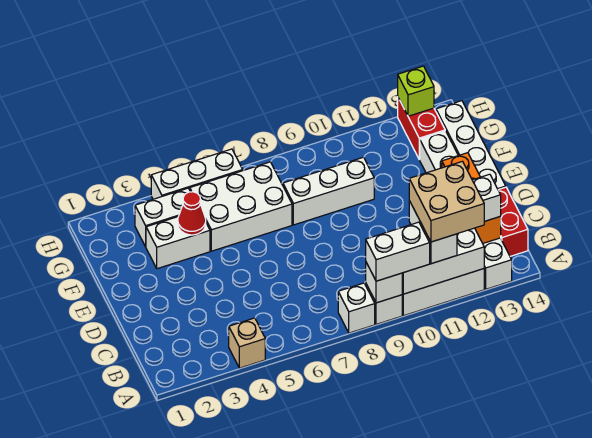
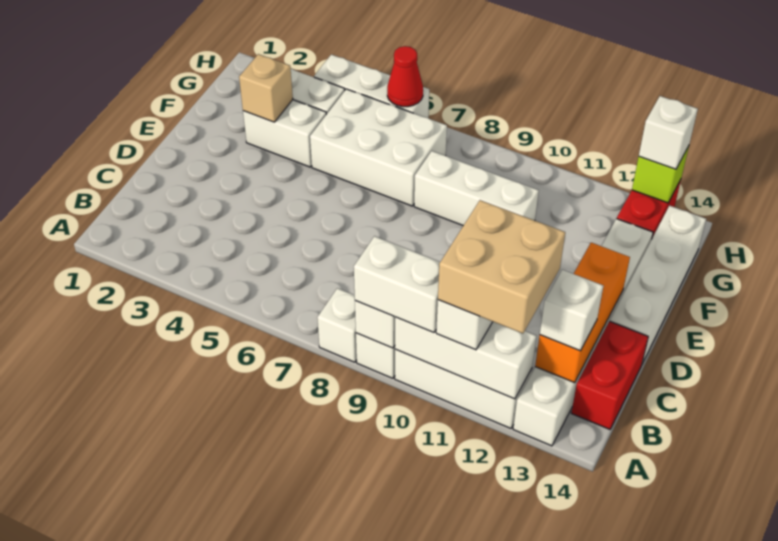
tan brick A4 level 1 -> tan brick F3 level 2
red cone F4 level 2 -> red cone H6 level 2
none -> white brick H13 level 3

